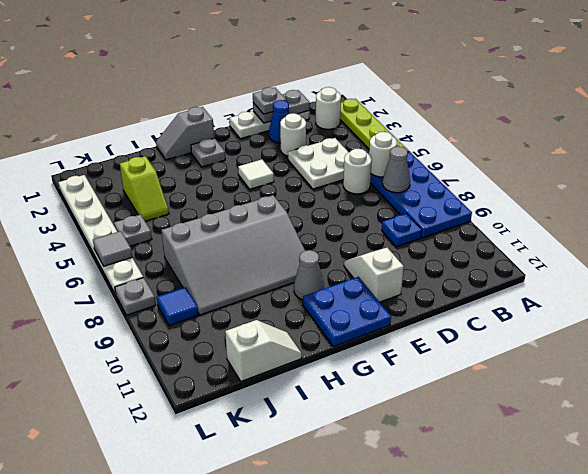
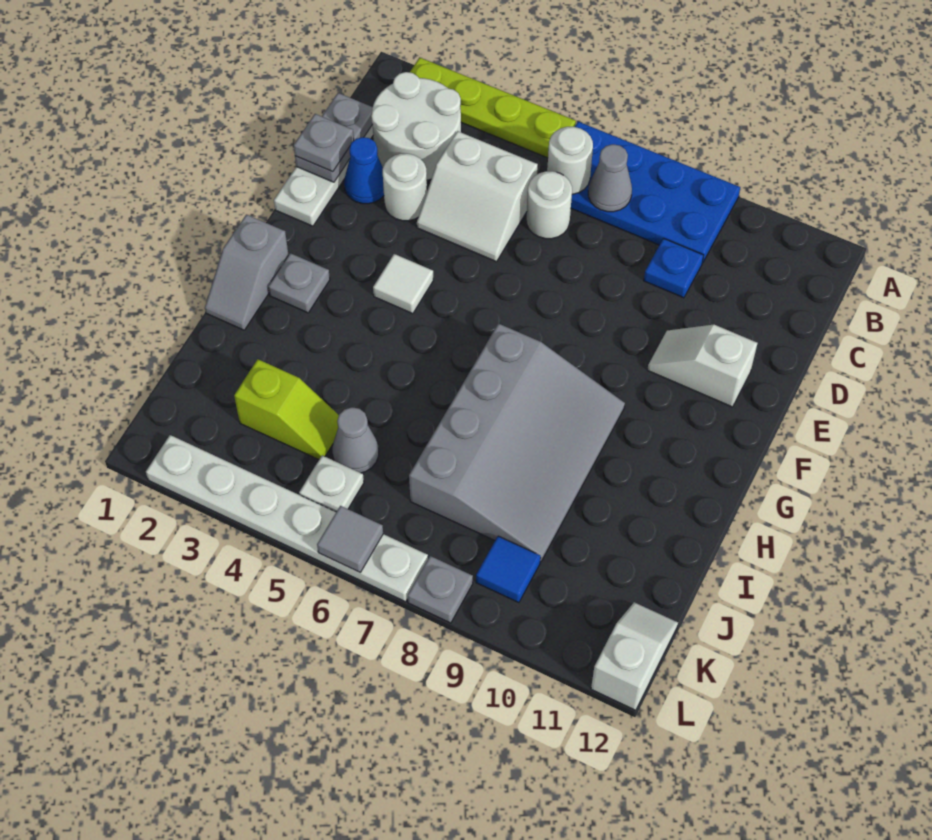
white round brick B2 level 1 -> white round brick B2:C3 level 1
white plate C4:D5 level 1 -> white slope C4:D5 level 1 top C
blue plate F11:G12 level 1 -> none
grey cone G10 level 1 -> grey cone J5 level 1
white slope I12:J12 level 1 top J -> white slope K12:L12 level 1 top L
grey plate K5 level 1 -> white plate K5 level 1

